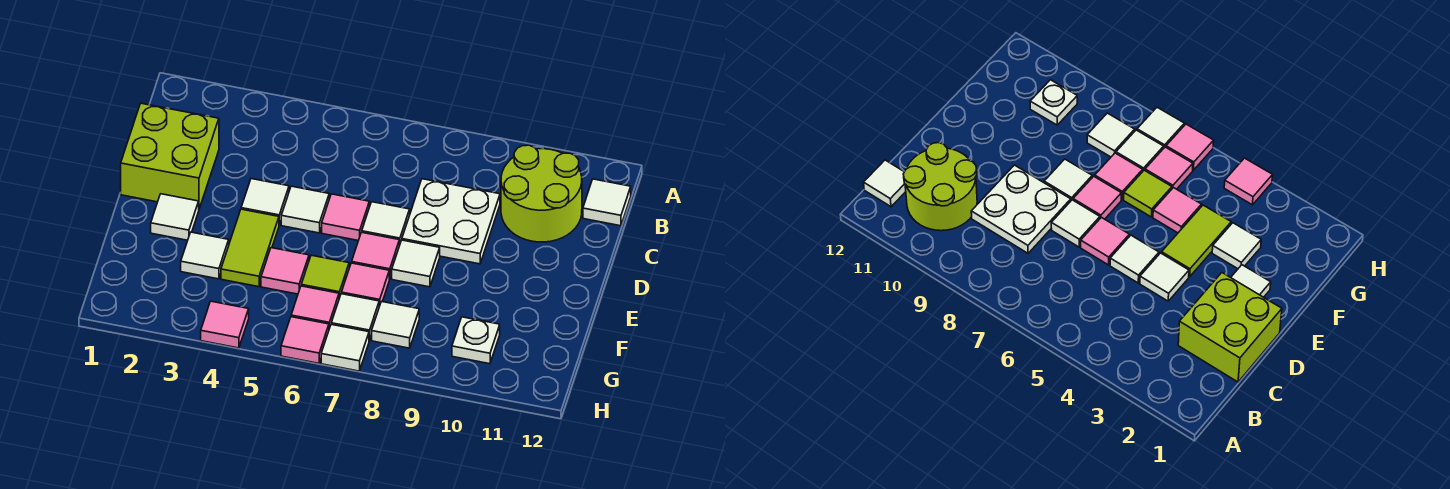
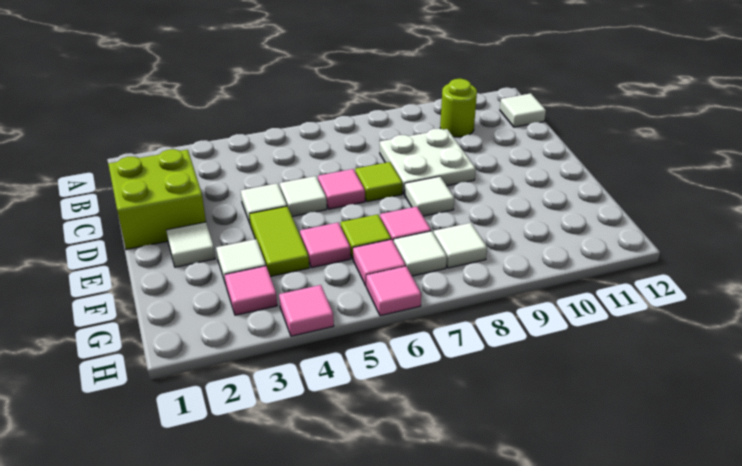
lime round brick B10:C11 level 1 -> lime round brick B10 level 1
white tile D7 level 1 -> lime tile D7 level 1
pink tile E7 level 1 -> pink tile G3 level 1
white plate G10 level 1 -> none
white tile H7 level 1 -> none

